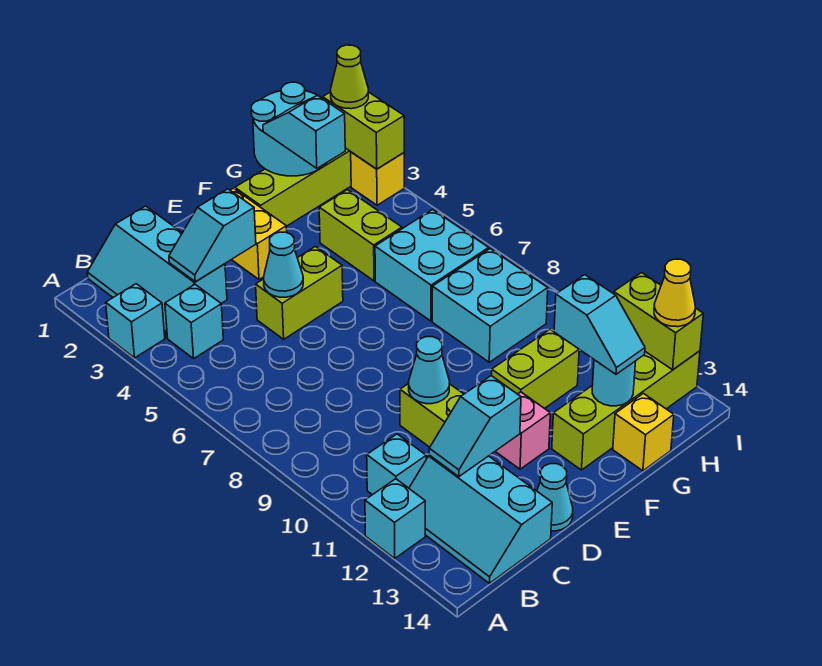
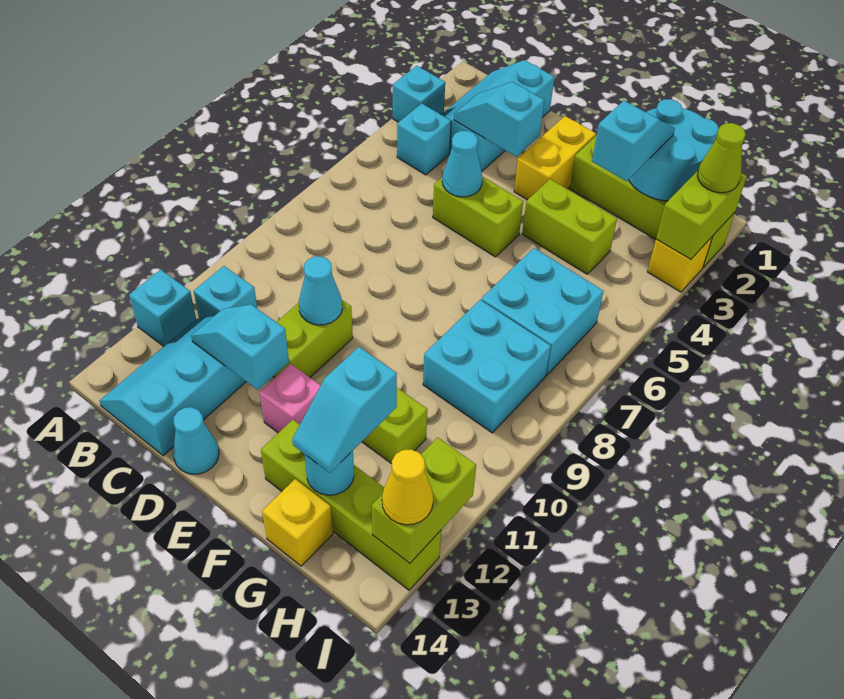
lime brick G4:G5 level 1 -> lime brick F4:G4 level 1

